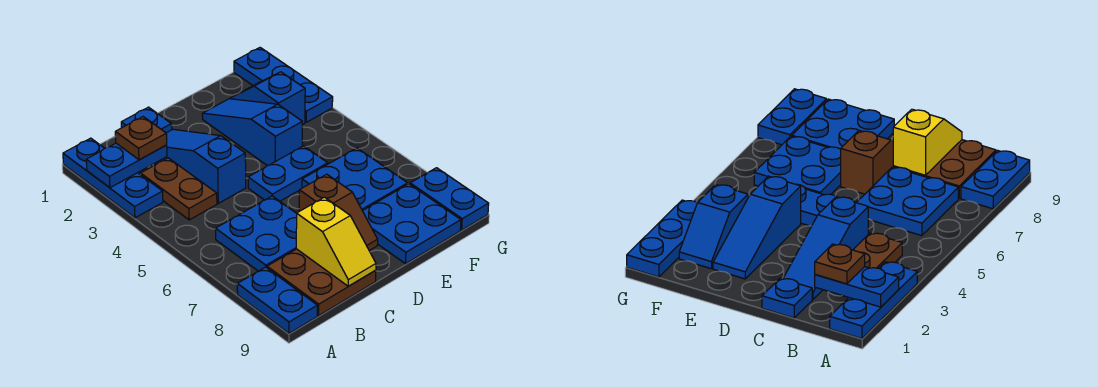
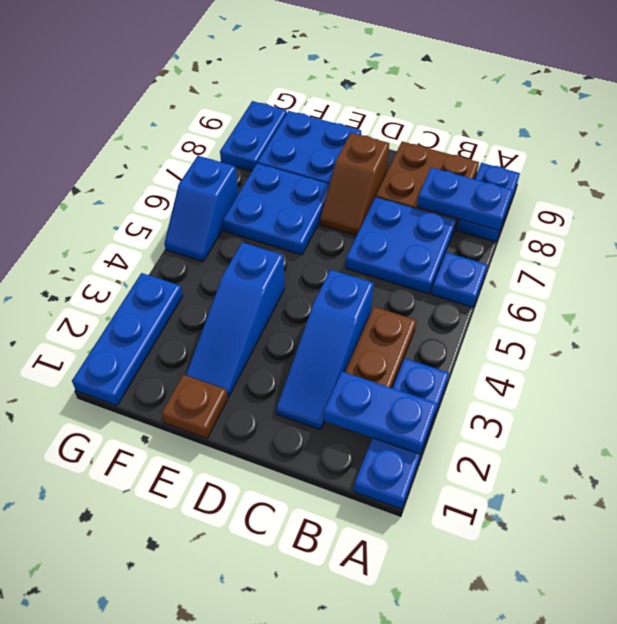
brown plate B2 level 3 -> brown plate E1 level 1
blue plate C1 level 1 -> blue plate A6 level 1
yellow slope C8:C9 level 2 top 8 -> none
blue plate D5:E5 level 1 -> blue plate A8:B8 level 2
brown slope D7:D8 level 1 top 7 -> brown slope D7:D8 level 1 top 8
blue slope F2:F3 level 1 top 3 -> blue slope G5:G6 level 1 top 6

